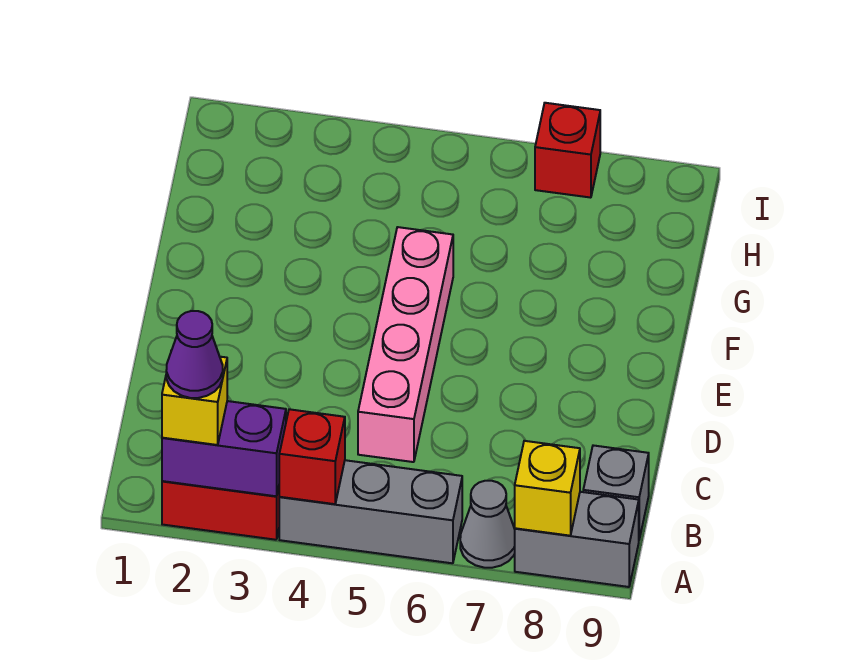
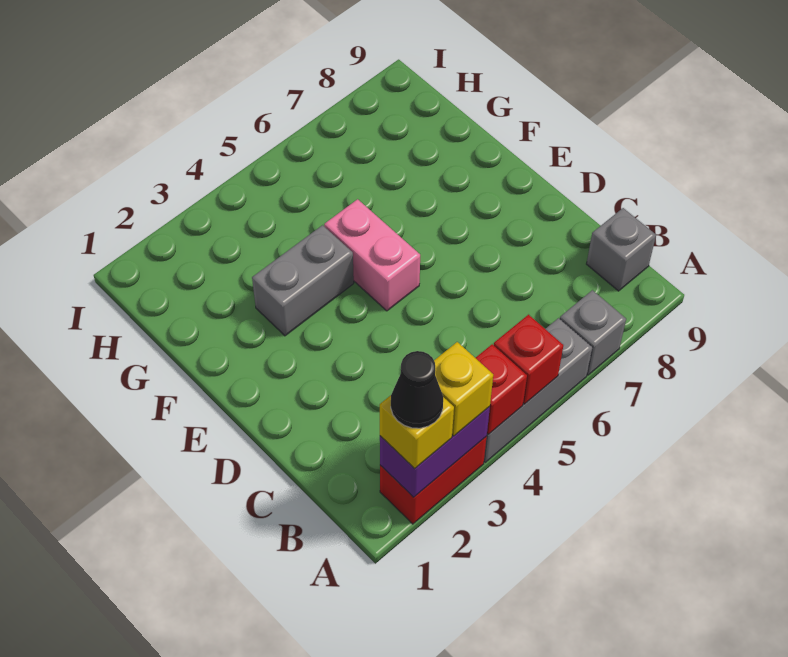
purple cone A2 level 4 -> black cone A2 level 4
grey cone A7 level 1 -> grey brick A7 level 1
grey brick A8:A9 level 1 -> grey brick F3:F4 level 1
yellow brick A8 level 2 -> yellow brick A3 level 3
pink brick C5:F5 level 1 -> pink brick E5:F5 level 1
red brick I7 level 1 -> red brick A5 level 2

